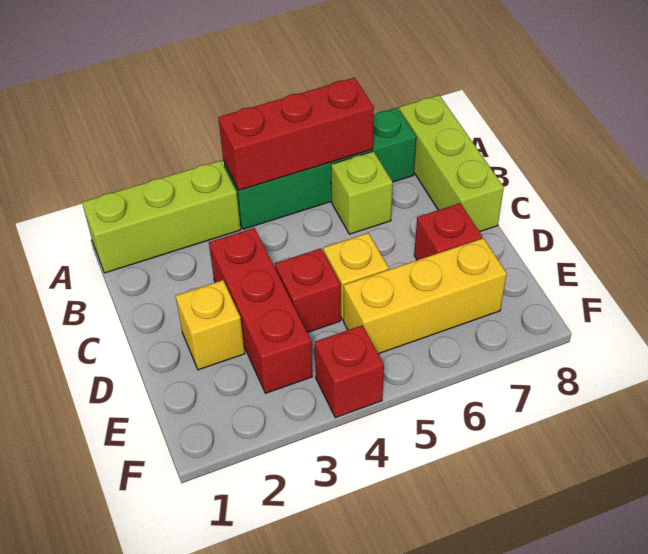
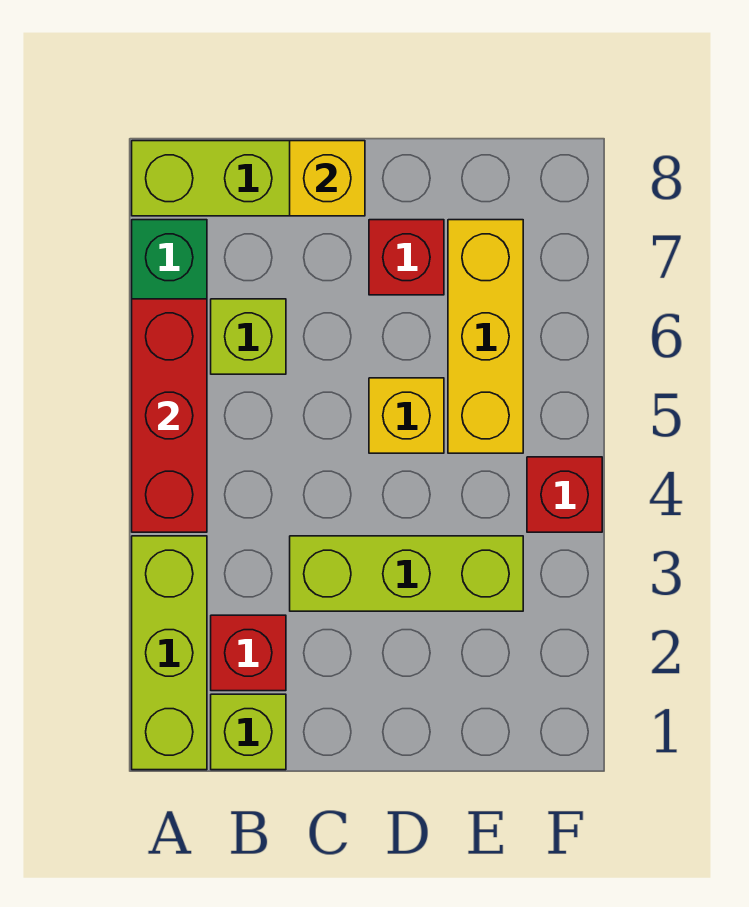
none -> lime brick B1 level 1
red brick C3:E3 level 1 -> lime brick C3:E3 level 1
yellow brick D2 level 1 -> yellow brick C8 level 2
red brick D4 level 1 -> red brick B2 level 1

